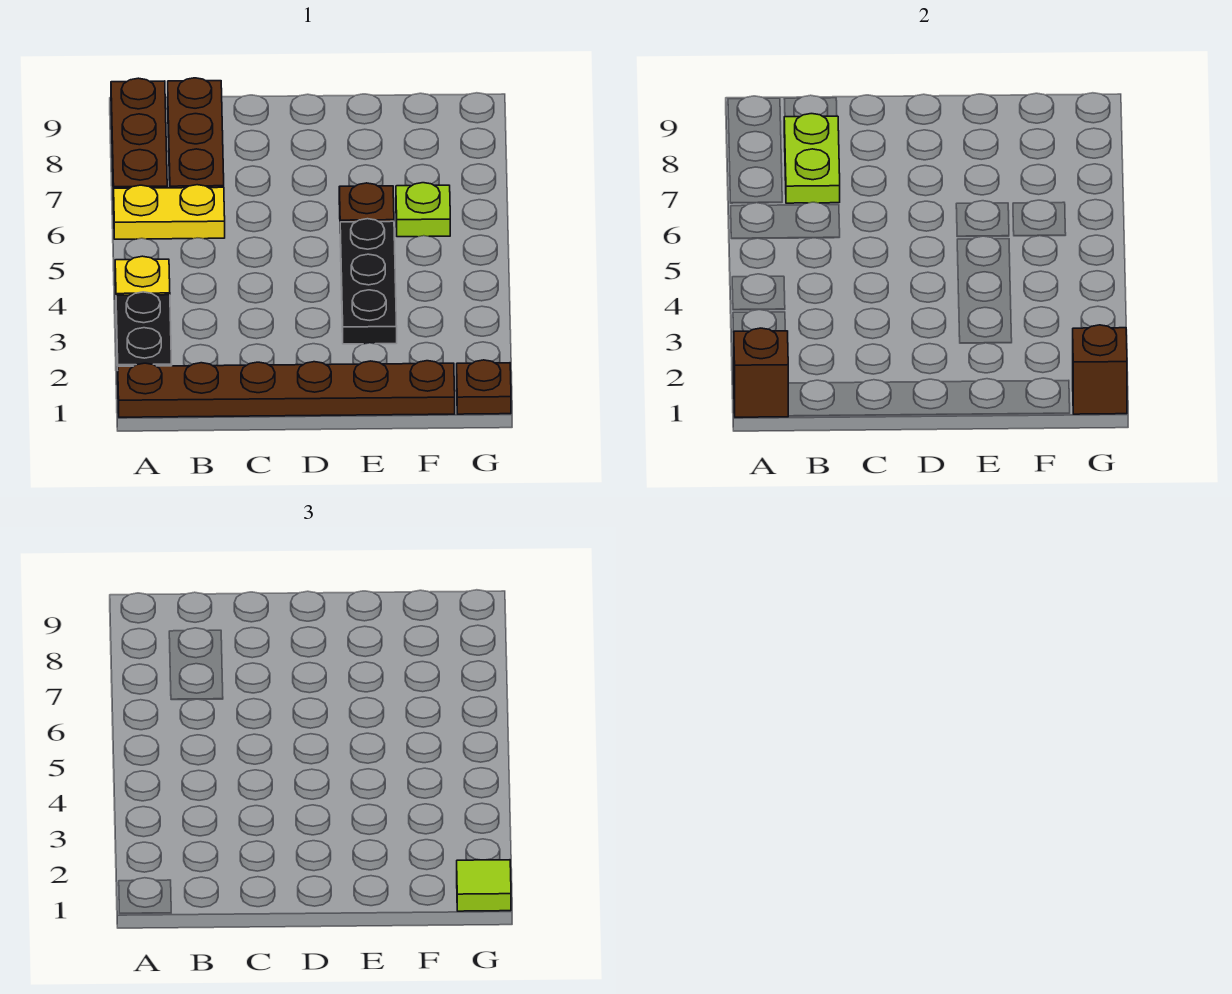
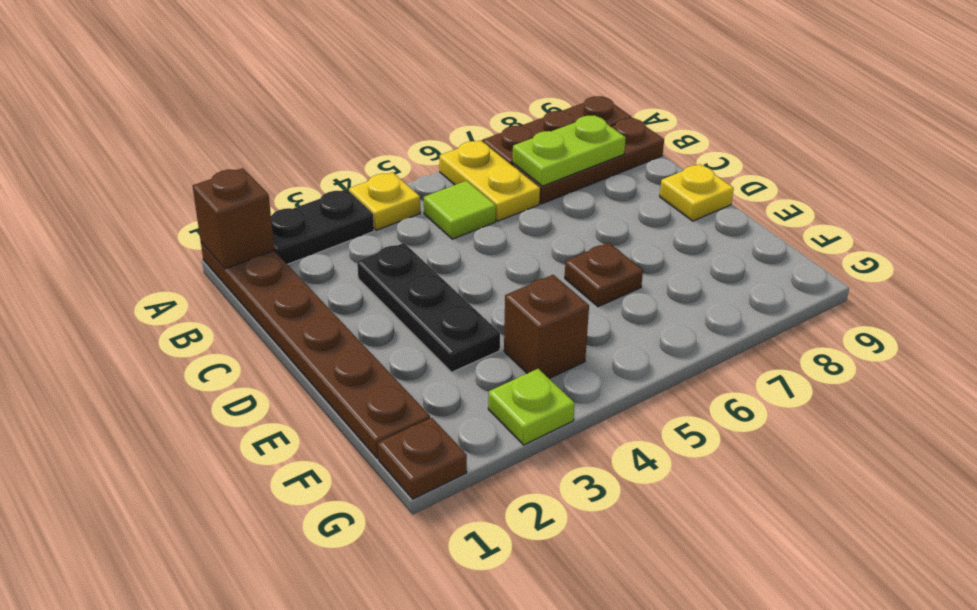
none -> yellow plate D9 level 1
black plate E3:E5 level 1 -> black plate C3:E3 level 1
lime plate F6 level 1 -> lime plate G3 level 1
brown brick G1 level 2 -> brown brick F4 level 1
lime tile G1 level 3 -> lime tile B5 level 1

